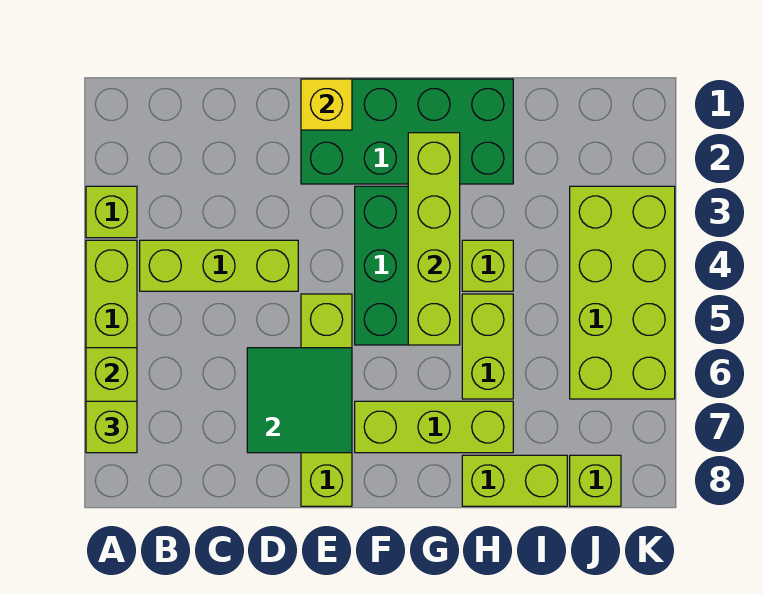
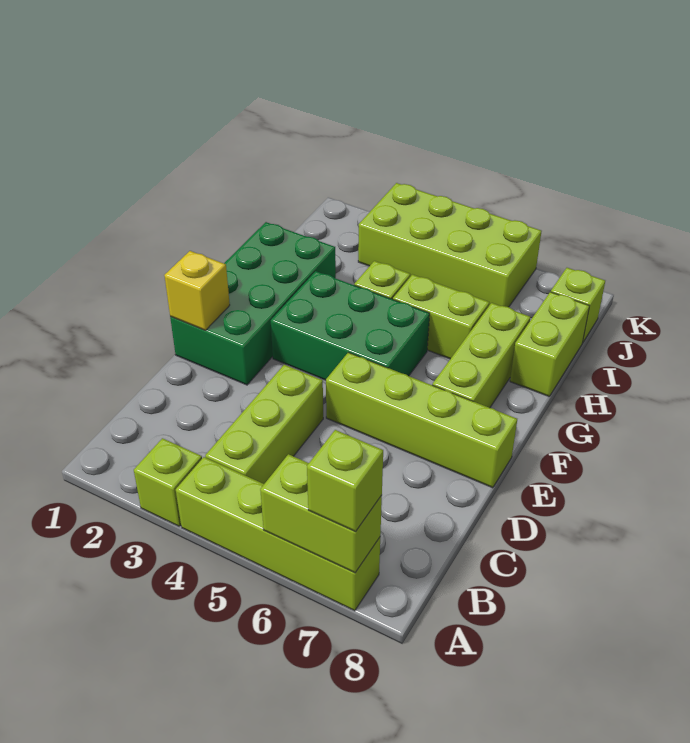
green tile D6:E7 level 2 -> none
lime brick G2:G5 level 2 -> none

